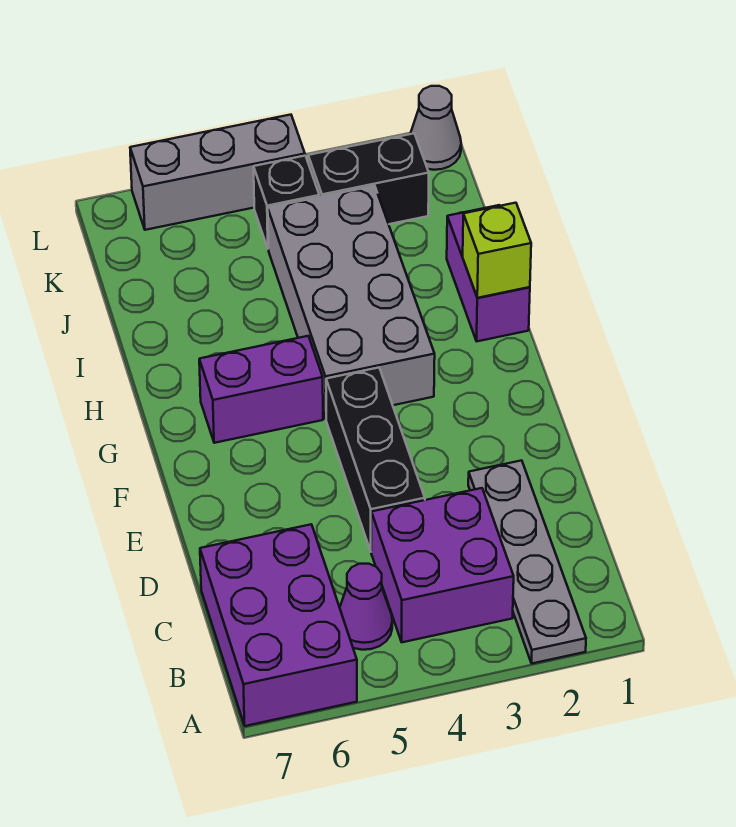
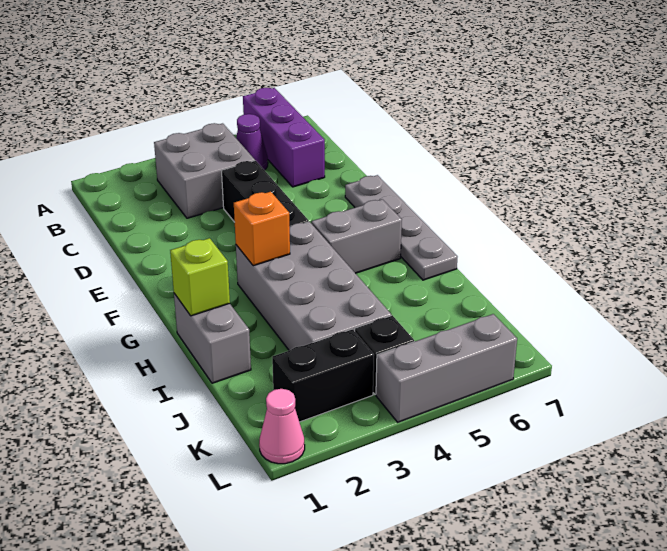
grey plate A2:D2 level 1 -> grey plate E7:H7 level 1
purple brick A6:C7 level 1 -> purple brick A6:C6 level 1
purple brick B3:C4 level 1 -> grey brick B3:C4 level 1
none -> orange brick G3 level 2
purple brick G5:G6 level 1 -> grey brick G5:G6 level 1
purple brick H1:I1 level 1 -> grey brick H1:I1 level 1
grey cone L1 level 1 -> pink cone L1 level 1

